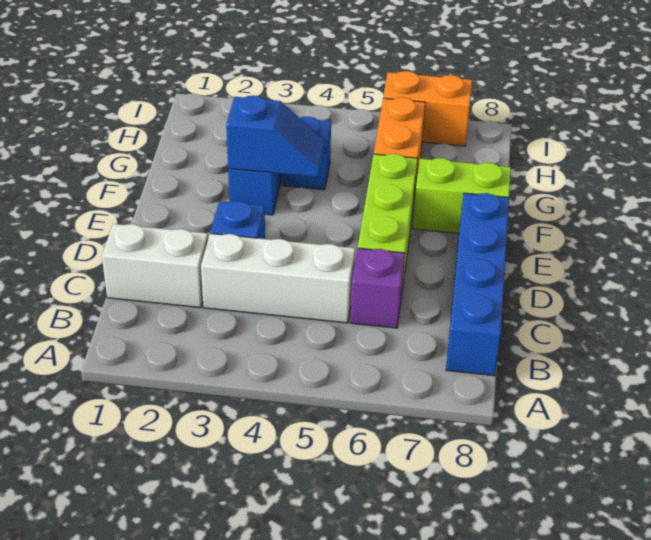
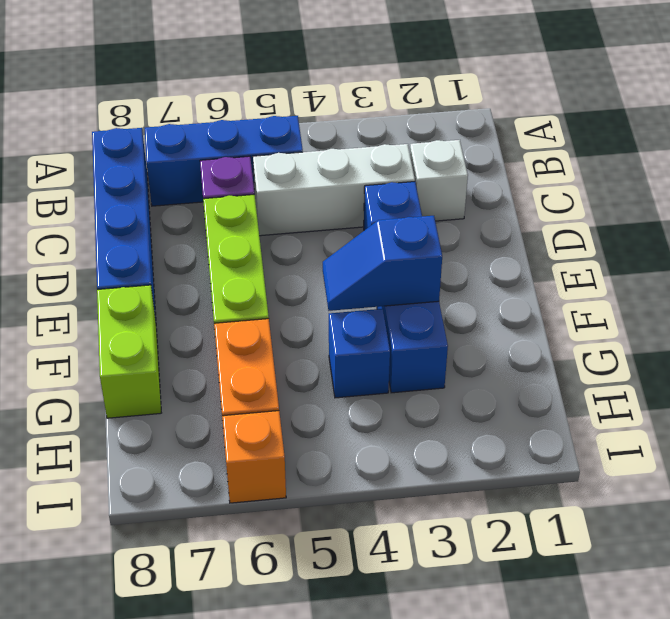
none -> blue brick B5:B7 level 1
white brick C1:C2 level 1 -> white brick C2 level 1
lime brick F7:F8 level 1 -> lime brick F8:G8 level 1
orange brick I6:I7 level 1 -> orange brick I6 level 1

